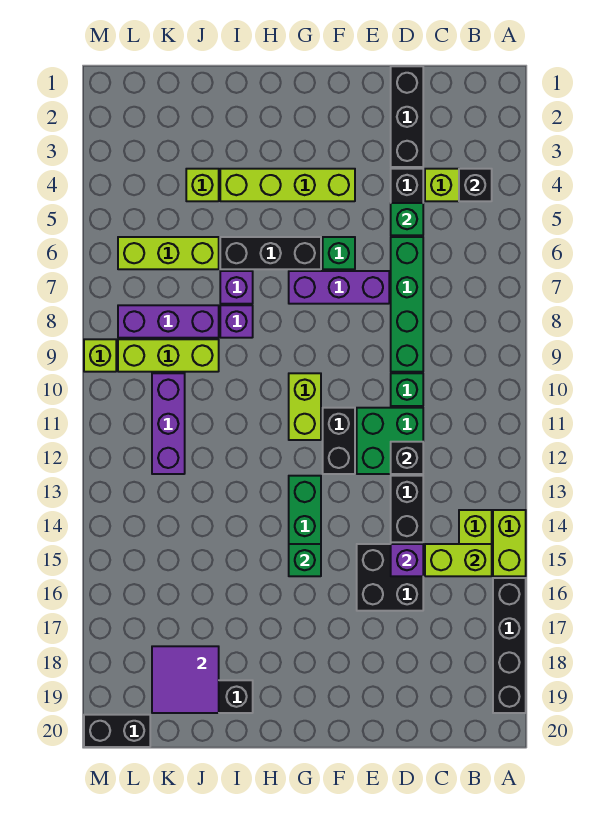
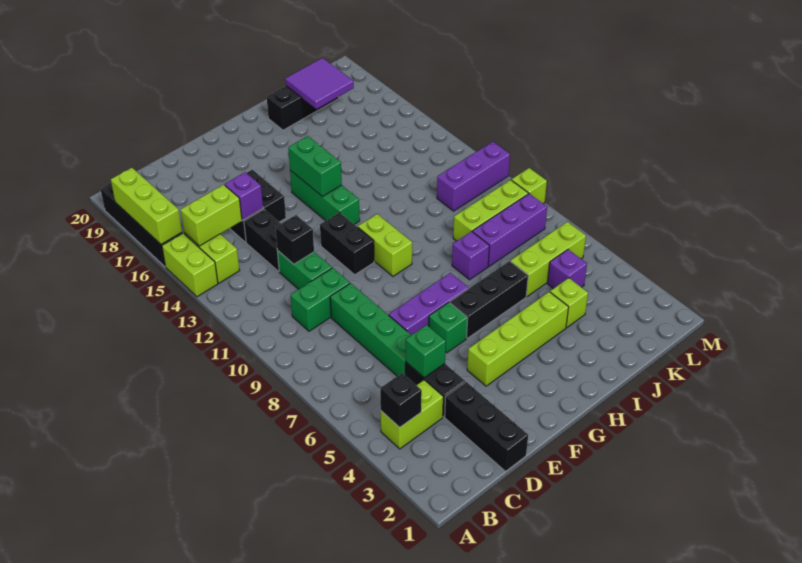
none -> lime brick A16:A18 level 2
green brick D10 level 1 -> green brick C10:D10 level 1
green brick D11:E12 level 1 -> green brick D11:D12 level 1
green brick G15 level 2 -> green brick G14:G15 level 2
purple brick I7 level 1 -> purple brick K5 level 1
purple brick K10:K12 level 1 -> purple brick K11:M11 level 1
black brick L20:M20 level 1 -> none

